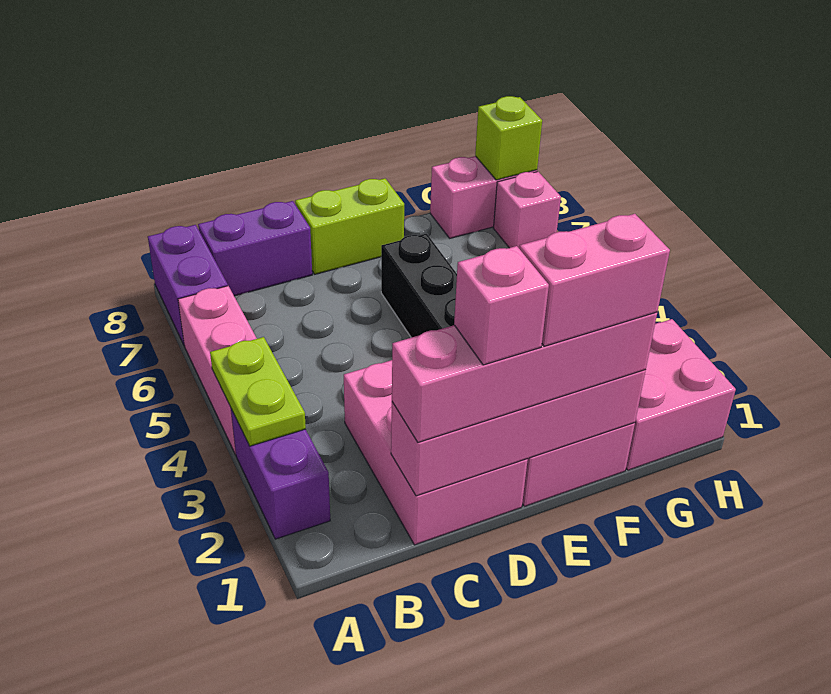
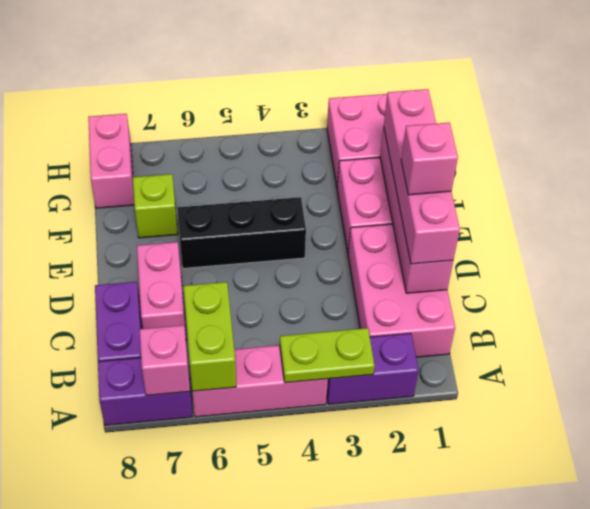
pink brick C1:D3 level 1 -> pink brick B1:D2 level 1
lime brick D8:E8 level 1 -> lime brick A6:B6 level 2
pink brick E1:F1 level 4 -> pink brick C7:D7 level 1
pink brick H7 level 1 -> pink brick A7 level 2
lime brick H8 level 2 -> lime brick F7 level 1

